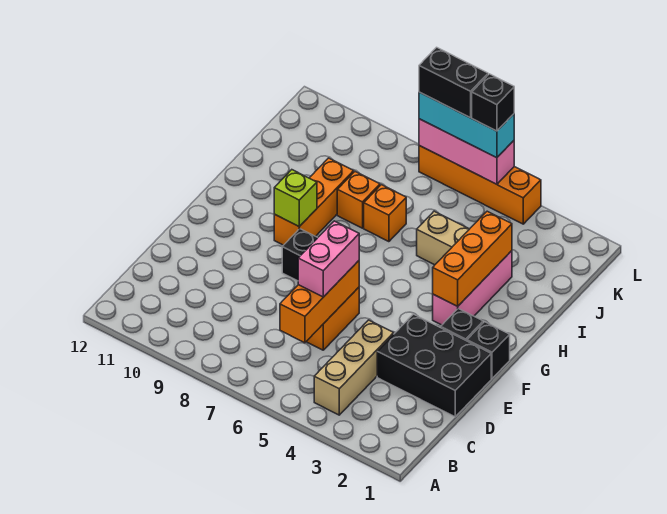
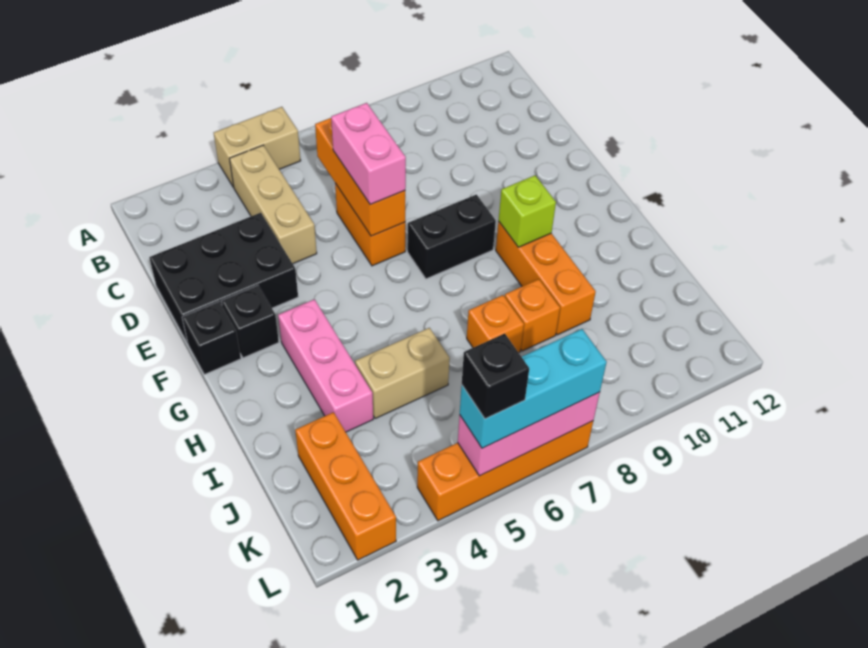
none -> tan brick A4:A5 level 1
orange brick G3:I3 level 2 -> orange brick J2:L2 level 1
black brick L6:L7 level 4 -> none

